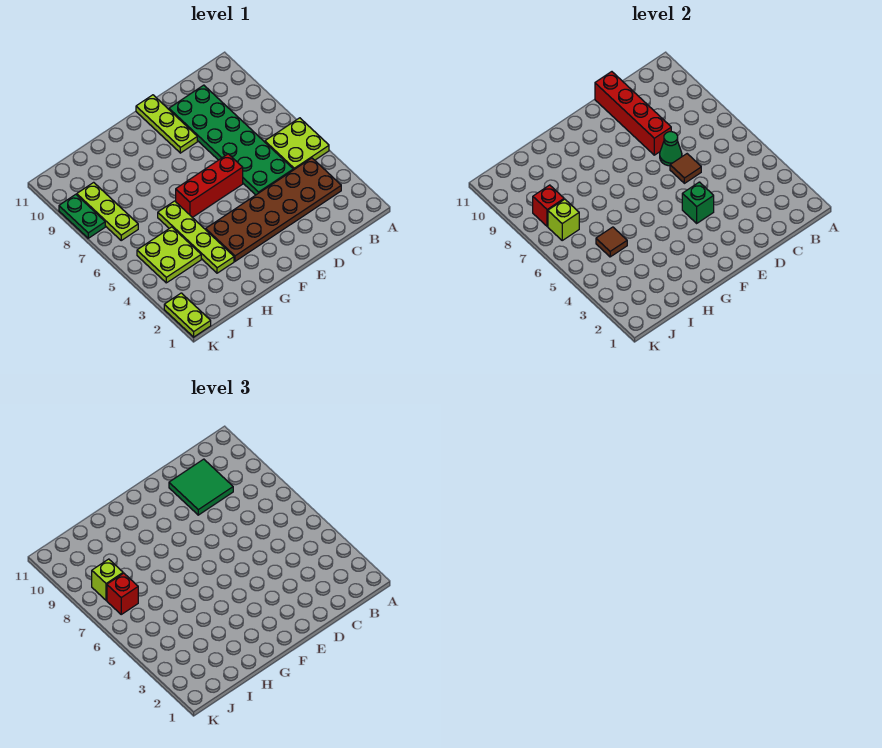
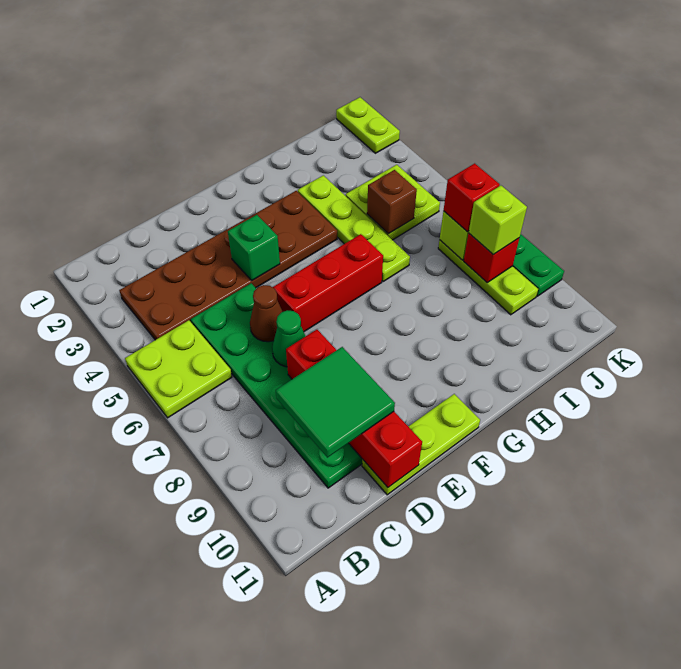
brown tile D6 level 2 -> brown cone D6 level 2
lime plate E9:E11 level 1 -> lime plate D11:F11 level 1
brown tile I5 level 2 -> brown brick I5 level 2

